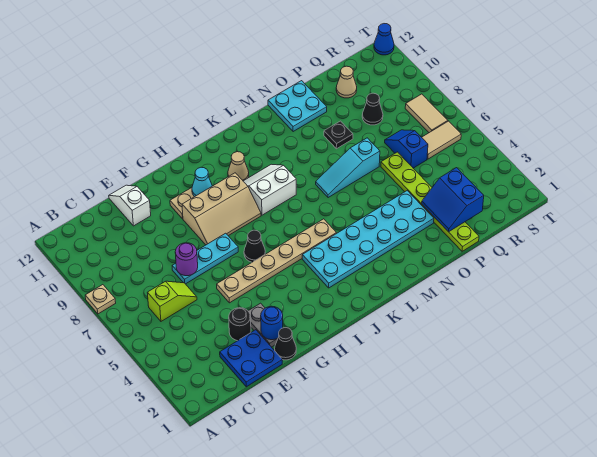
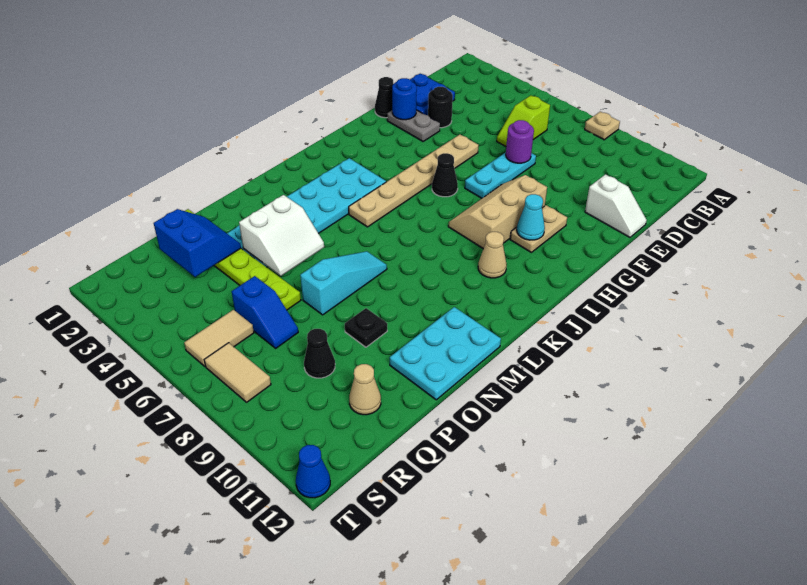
white slope J8:K9 level 1 top 8 -> white slope N4:O5 level 2 top 4
cyan plate N11:O12 level 1 -> cyan plate M11:O12 level 1

